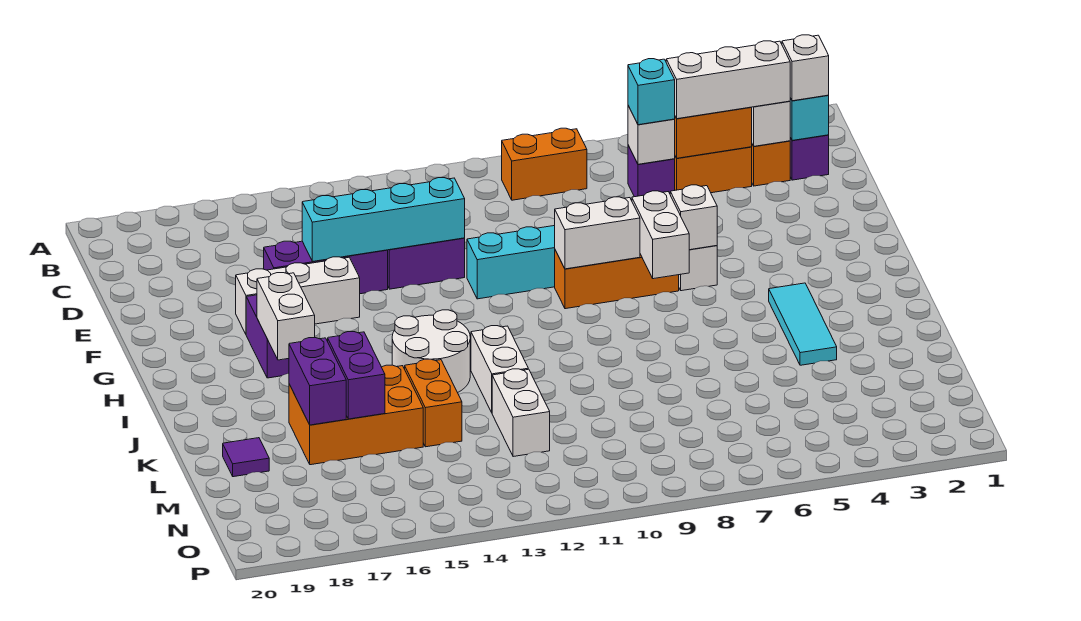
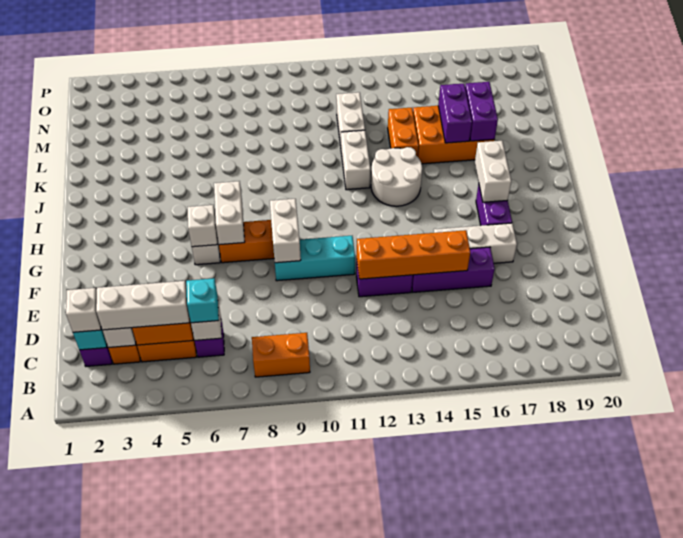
cyan brick E12:E15 level 2 -> orange brick E12:E15 level 2
white brick G8:G9 level 2 -> white brick F9:G9 level 2
cyan tile I4:K4 level 1 -> none
purple tile L19 level 1 -> none

